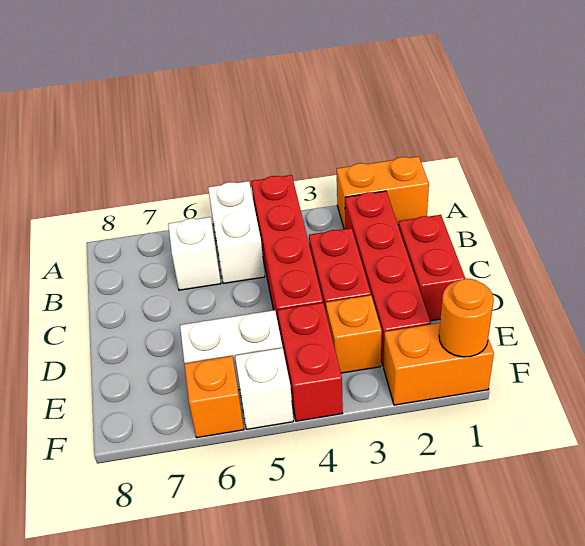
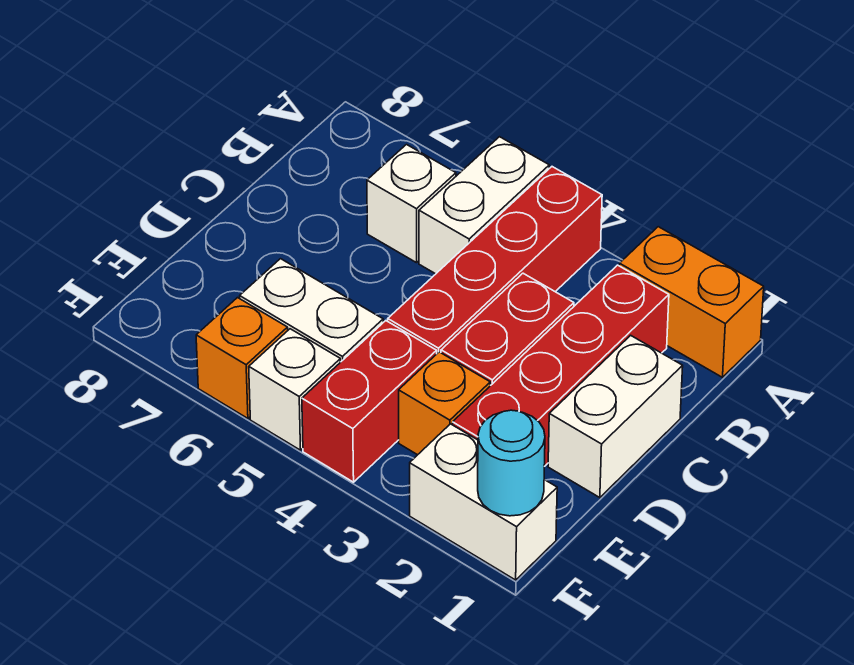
red brick C1:D1 level 1 -> white brick C1:D1 level 1
orange brick F1:F2 level 1 -> white brick F1:F2 level 1
orange round brick F1 level 2 -> cyan round brick F1 level 2

